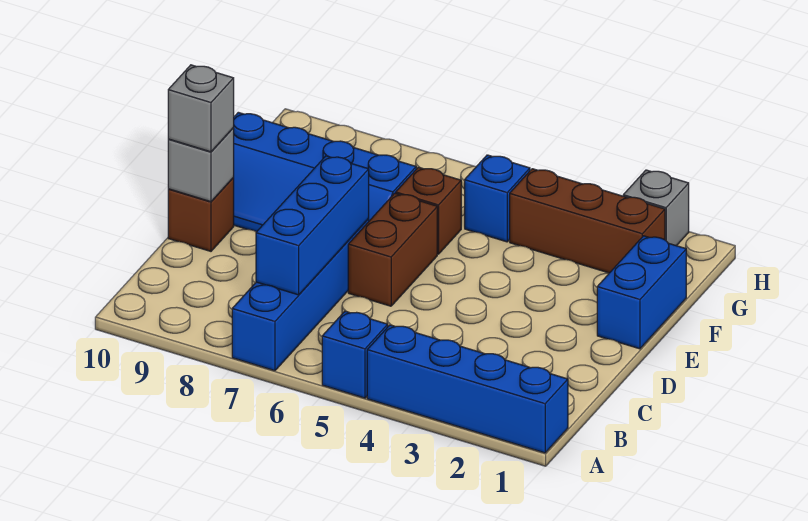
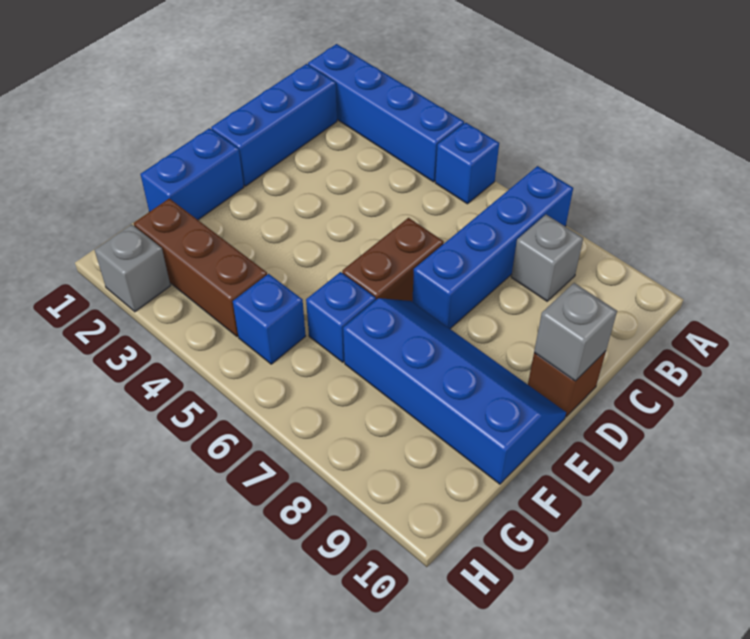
blue brick B7:D7 level 2 -> blue brick B1:D1 level 1
grey brick D10 level 3 -> grey brick B8 level 1
brown brick F6 level 1 -> blue brick F6 level 1

